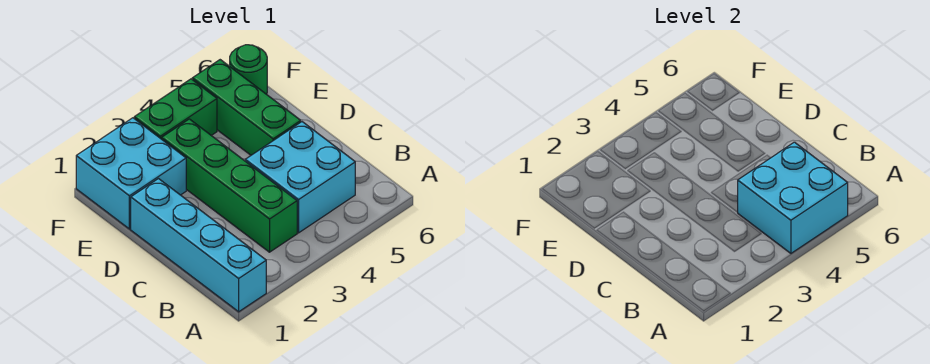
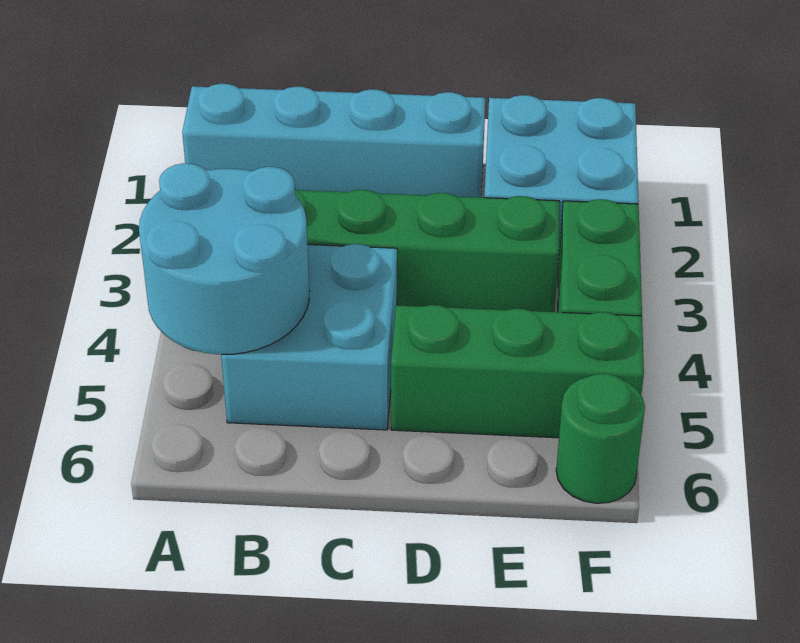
cyan brick A4:B5 level 2 -> cyan round brick A4:B5 level 2

